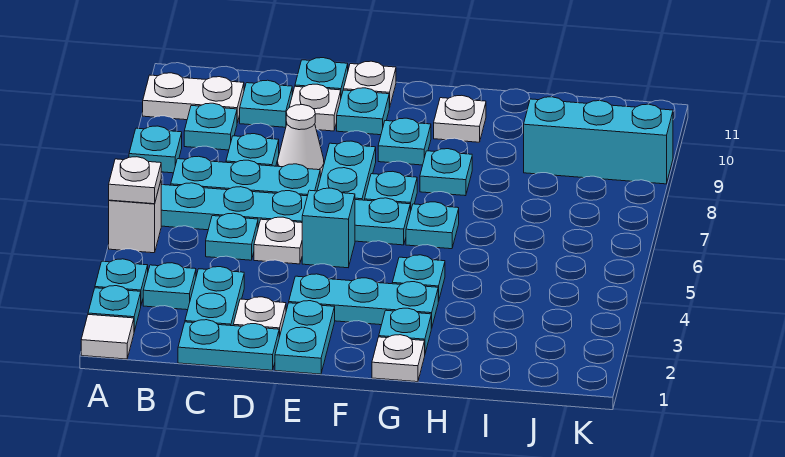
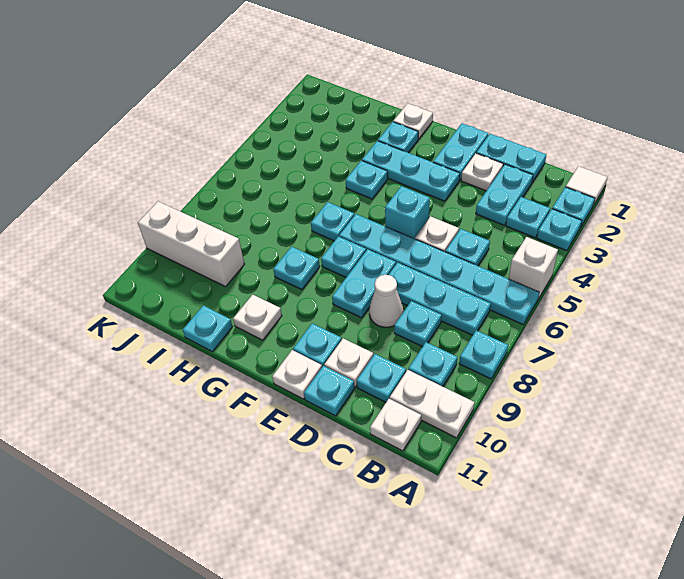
white plate A5 level 2 -> white plate B11 level 1
cyan plate F9 level 1 -> cyan plate H11 level 1
cyan brick I9:K9 level 1 -> white brick I9:K9 level 1

